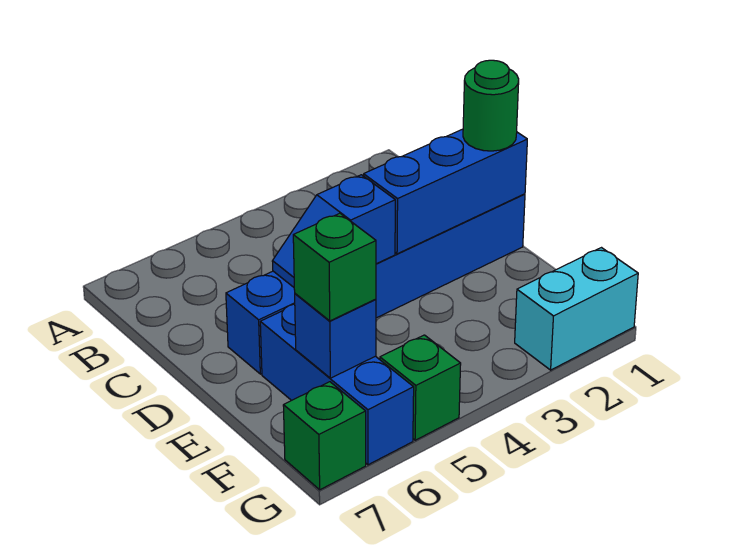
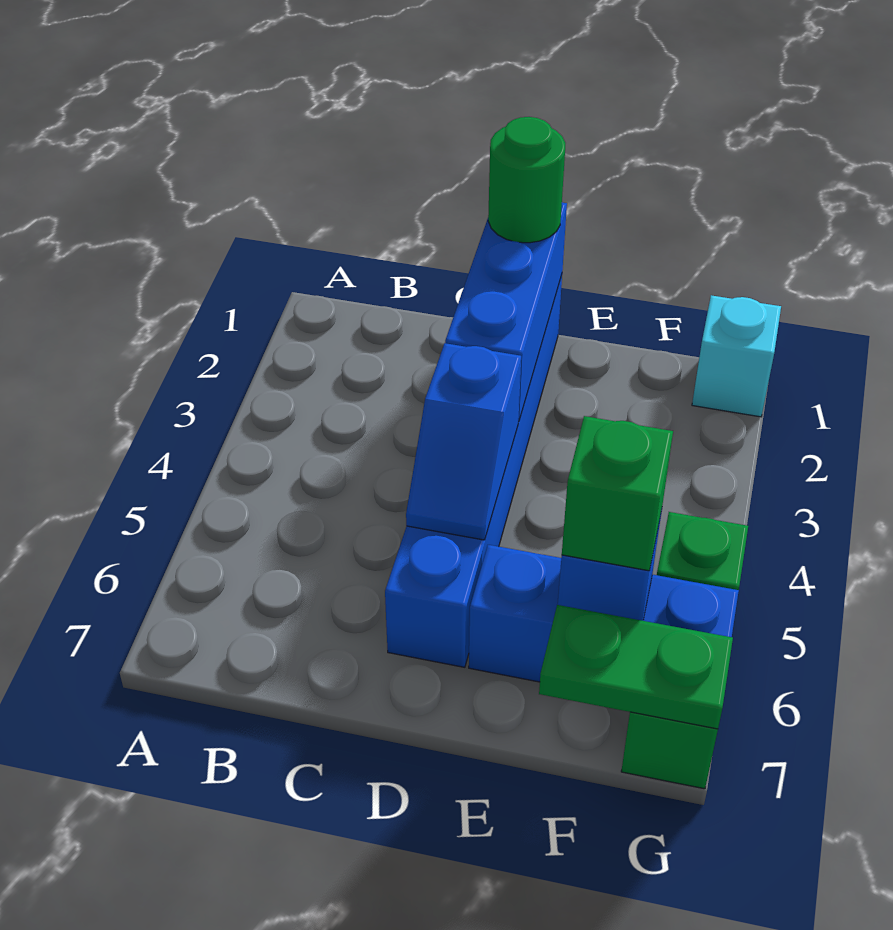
none -> green plate F7:G7 level 2
cyan brick G1:G2 level 1 -> cyan brick G1 level 1

